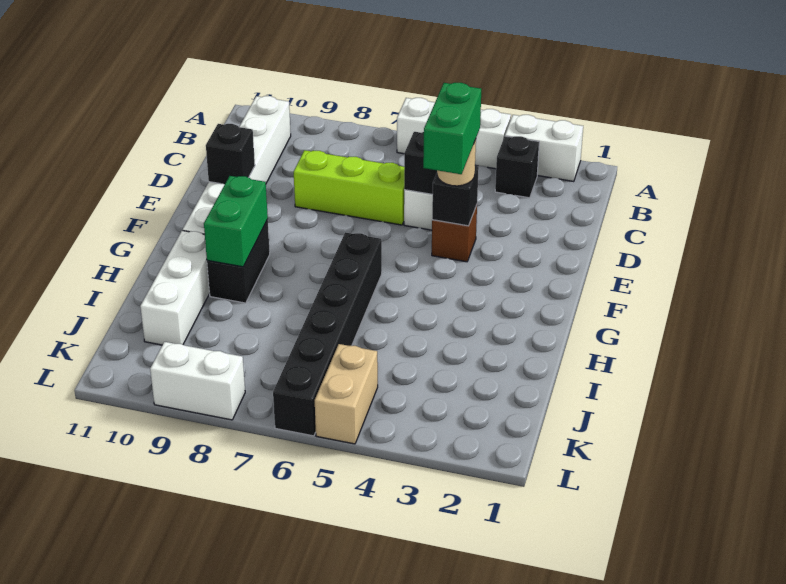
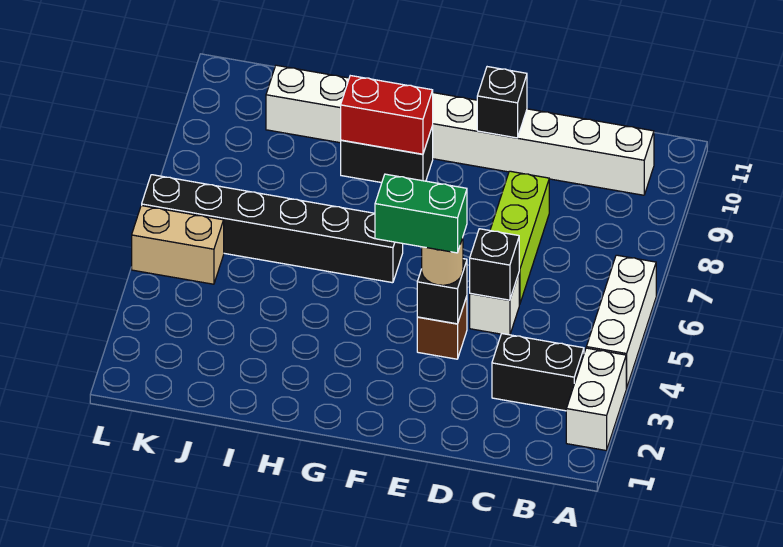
black brick B3 level 1 -> black brick B3:C3 level 1
green brick G9:H9 level 2 -> red brick G9:H9 level 2
white brick L8:L9 level 1 -> none

